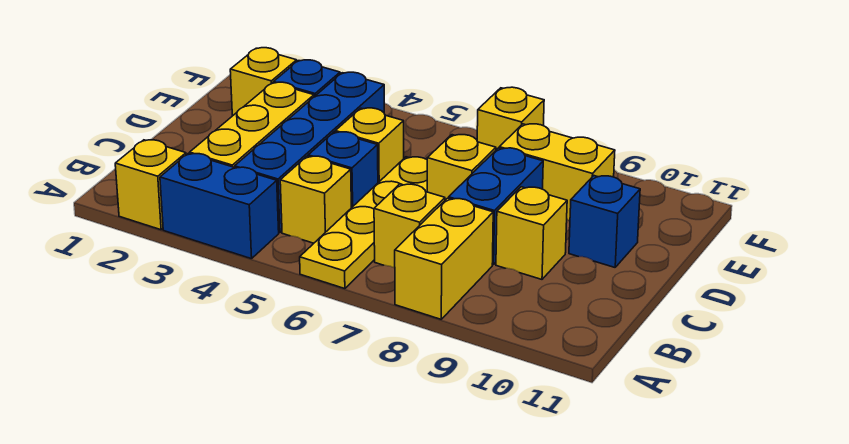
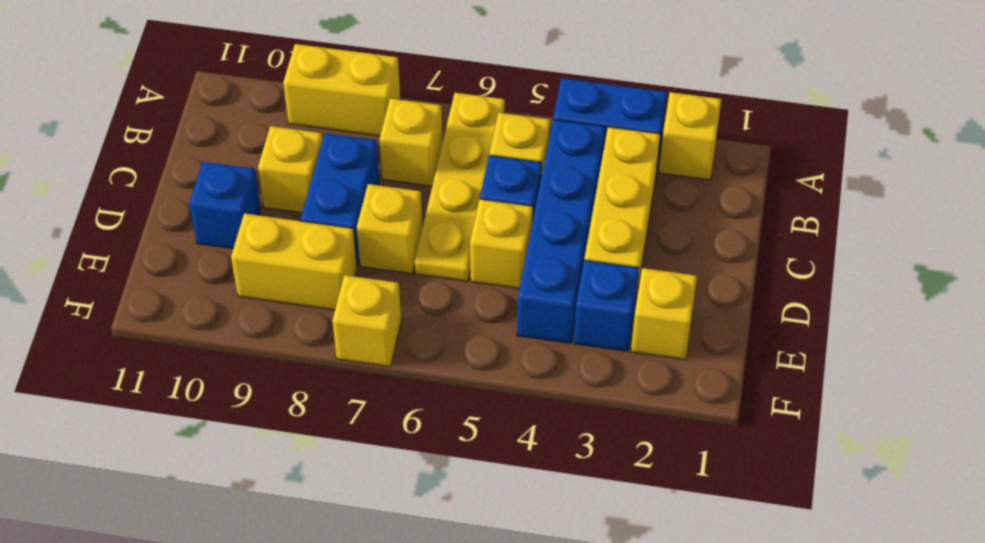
yellow brick A8:B8 level 1 -> yellow brick A8:A9 level 1

